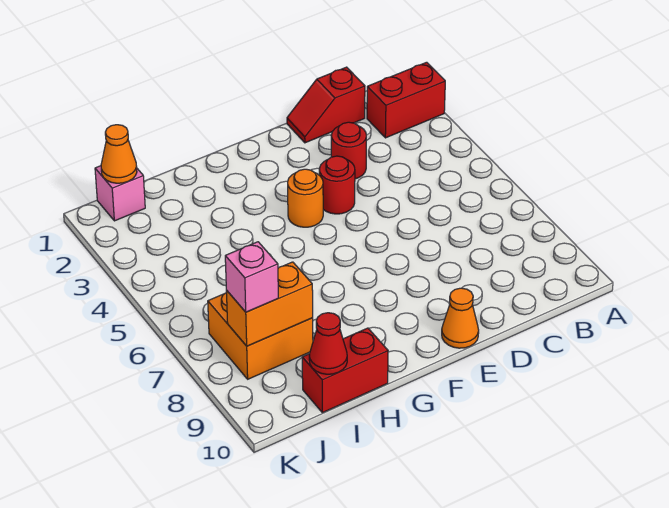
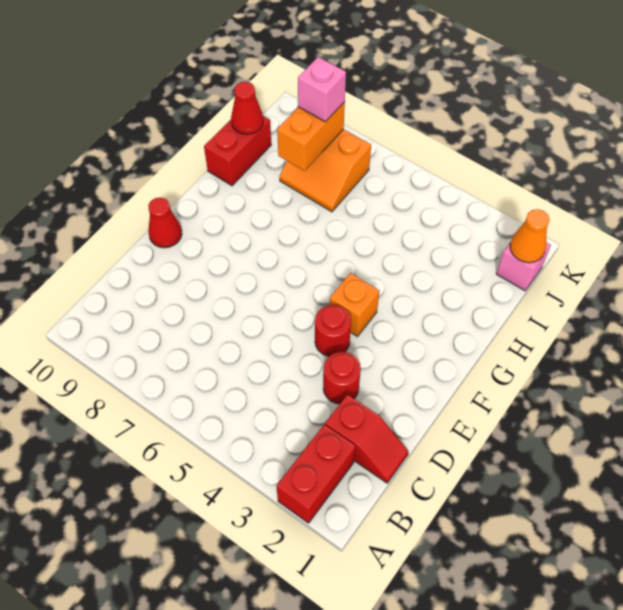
red slope C1:D1 level 1 top C -> red slope C1:C2 level 1 top 2
orange cone E10 level 1 -> red cone E10 level 1
orange round brick F4 level 1 -> orange brick F4 level 1
orange brick I7:J8 level 1 -> orange slope I7:J8 level 1 top J

